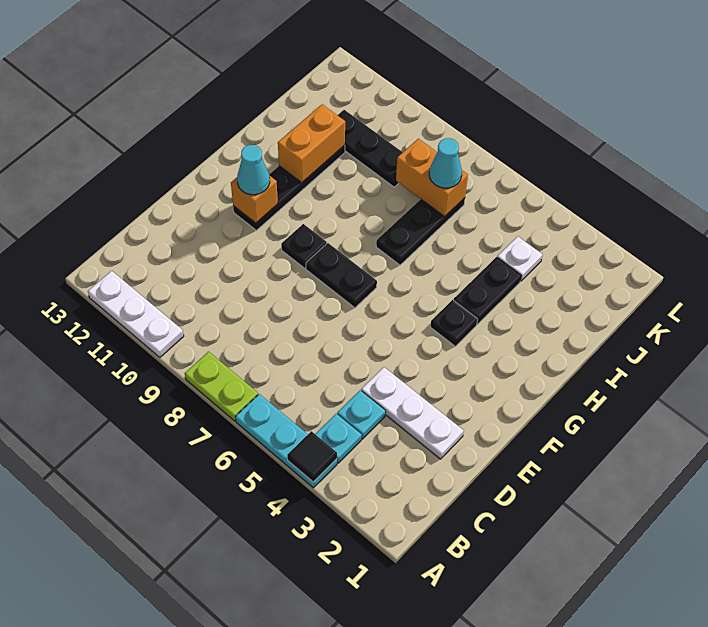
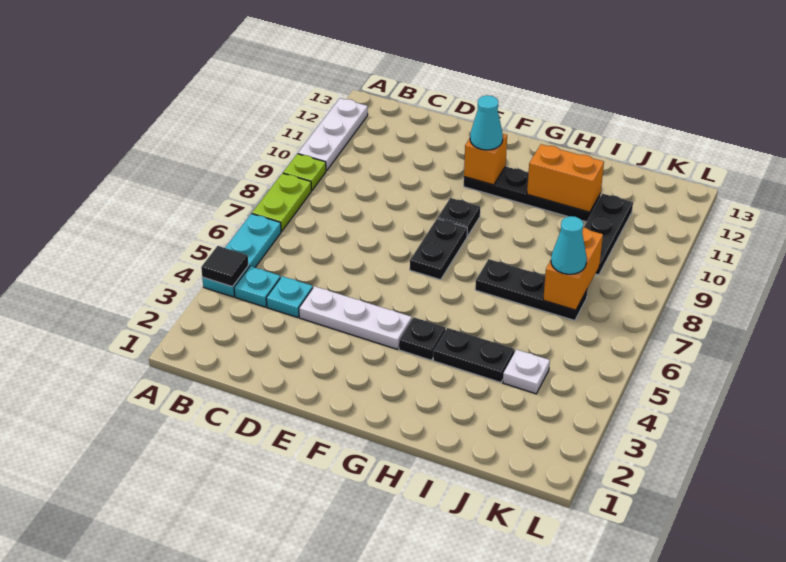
none -> lime plate A9 level 1
white plate D2:D4 level 1 -> white plate D4:F4 level 1

